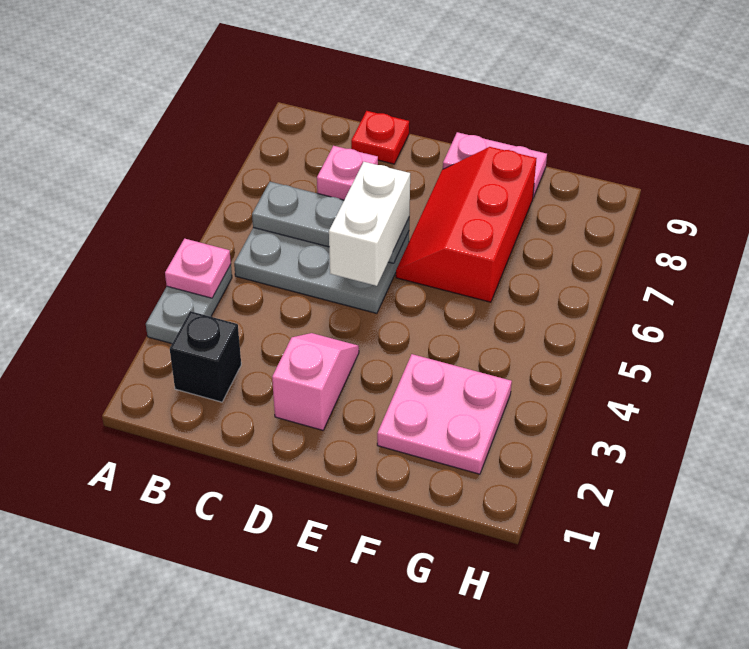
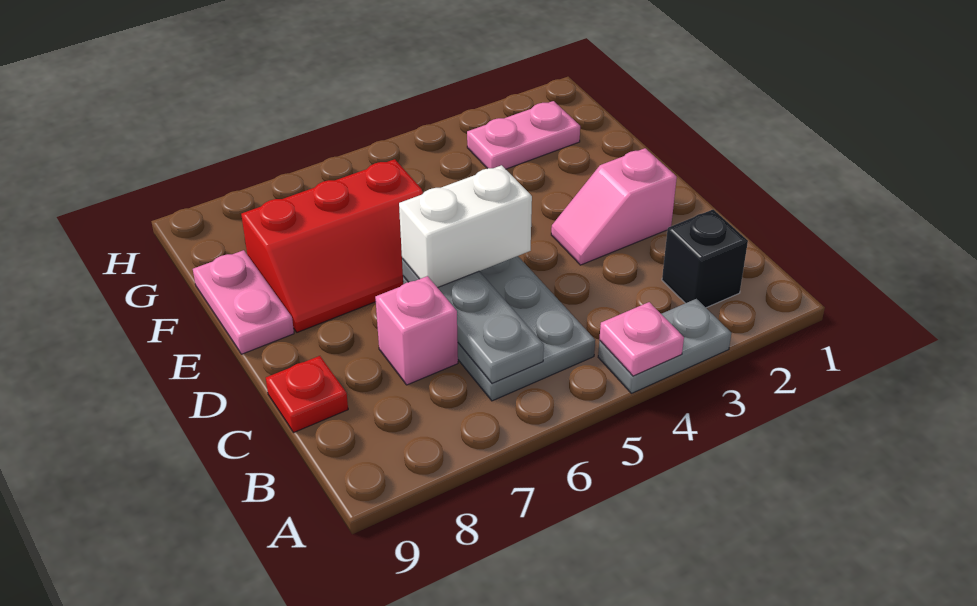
pink plate F2:G3 level 1 -> pink plate G2:G3 level 1

